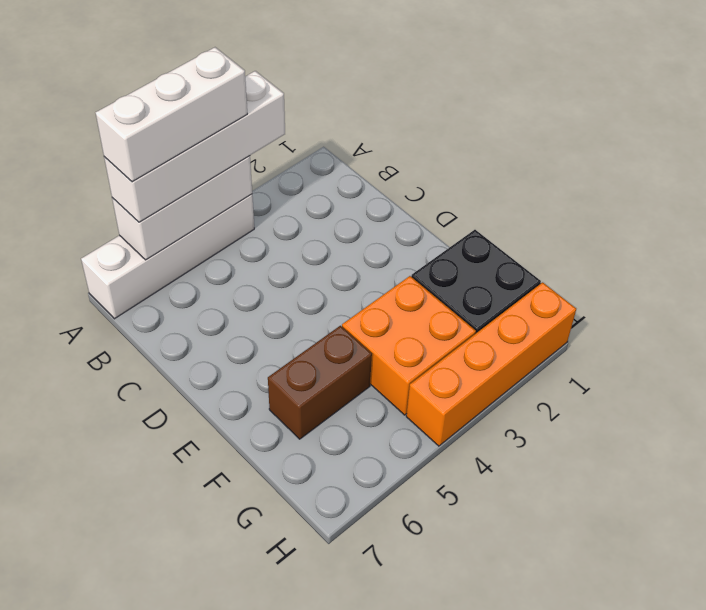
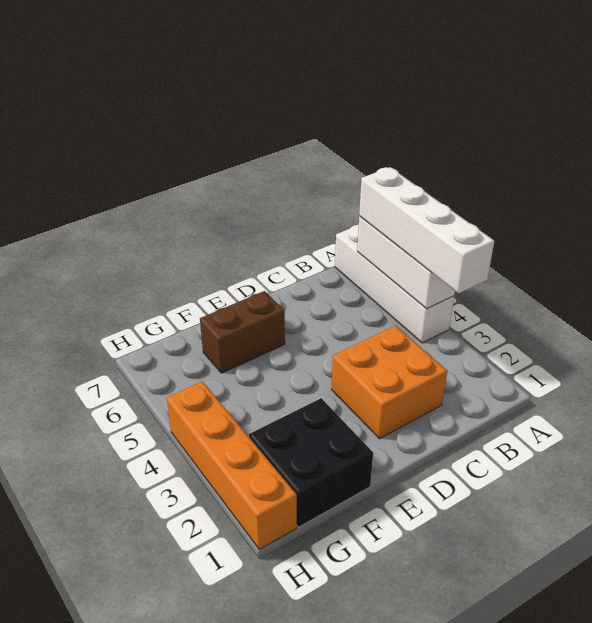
white brick A4:A6 level 4 -> none
orange brick F3:G4 level 1 -> orange brick C2:D3 level 1
brown brick F5:F6 level 1 -> brown brick E6:F6 level 1

